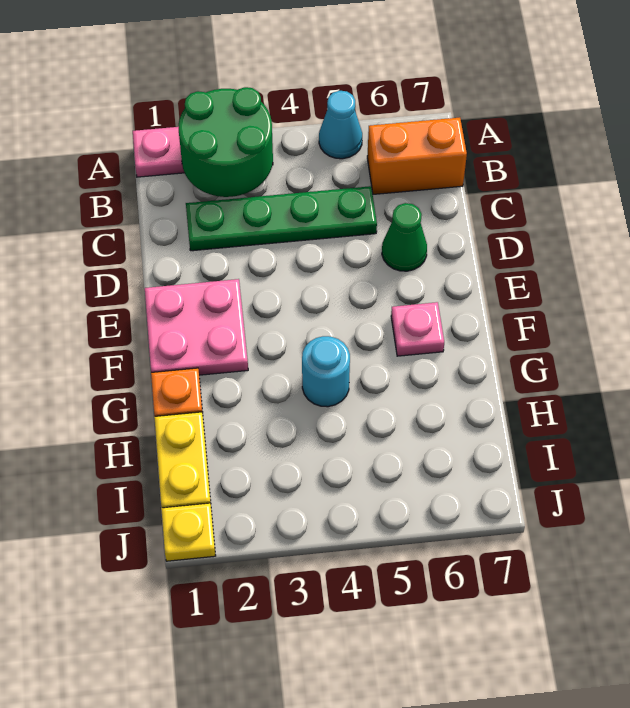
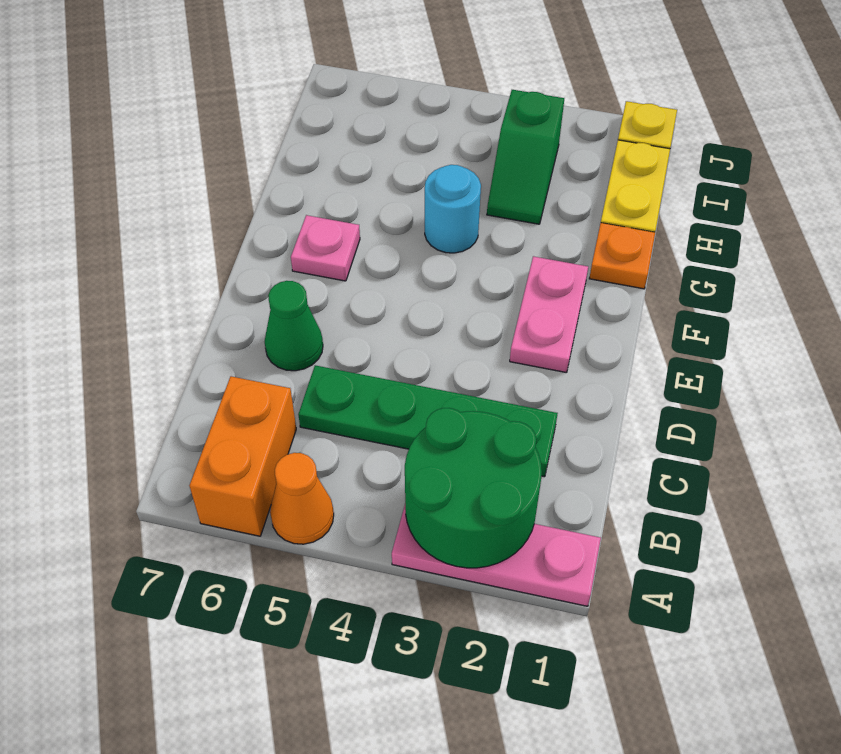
cyan cone A5 level 1 -> orange cone A5 level 1
orange brick B6:B7 level 1 -> orange brick A6:B6 level 1
pink plate E1:F2 level 1 -> pink plate E2:F2 level 1
none -> green slope H3:I3 level 1 top I

